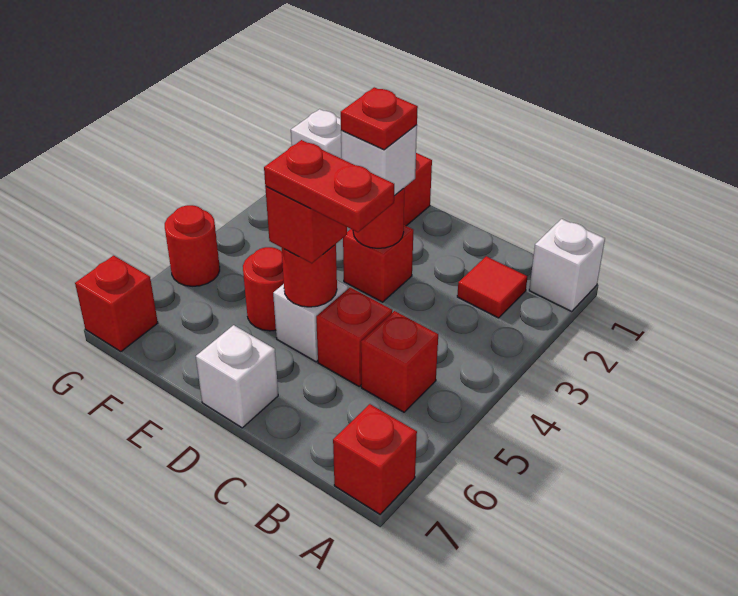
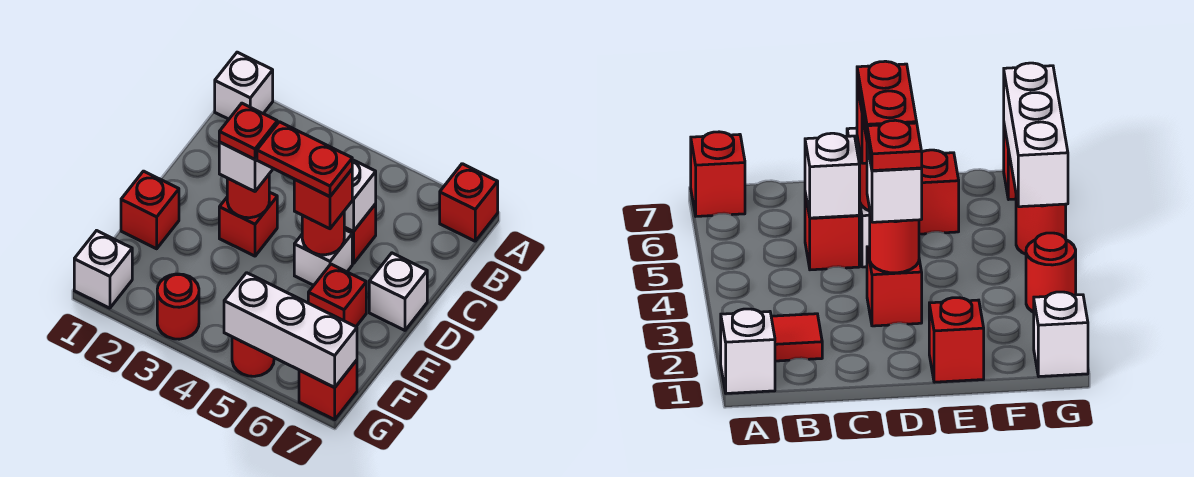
red brick B5 level 1 -> red brick E6 level 1
none -> white brick C5 level 2
red plate C5:D5 level 4 -> red plate D4:D5 level 4
red round brick E5 level 1 -> red round brick G3 level 1
none -> white brick G5:G7 level 2

